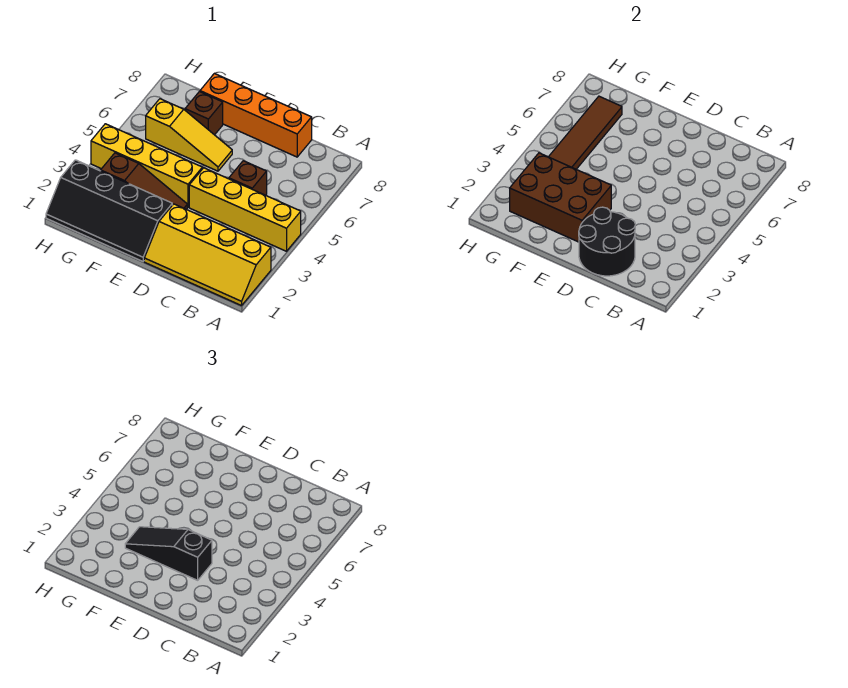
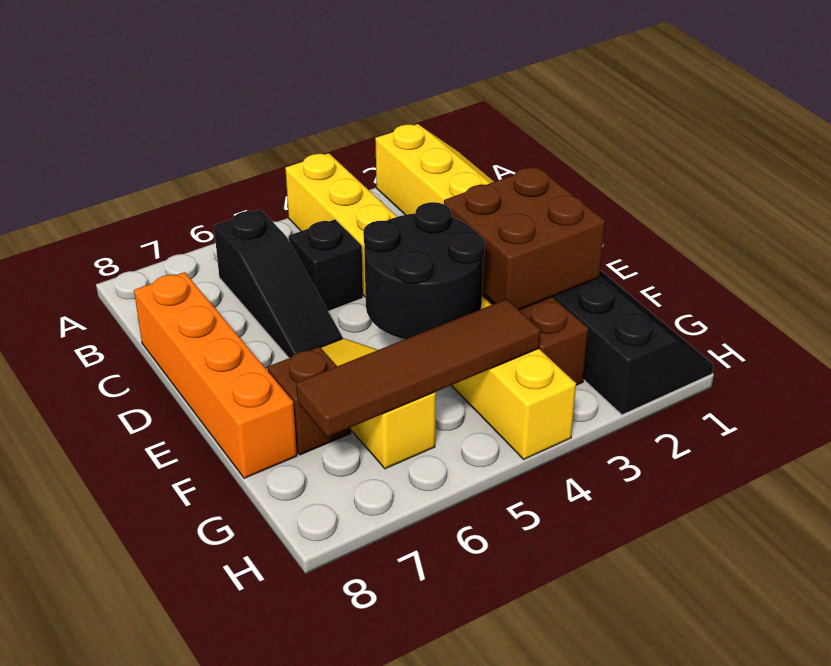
black round brick C1:D2 level 2 -> black round brick E4:F5 level 2
brown brick C5 level 1 -> black brick C5 level 1
black slope D3:F3 level 3 top D -> black slope B6:D6 level 1 top B
brown brick E2:G3 level 2 -> brown brick E2:F3 level 2

